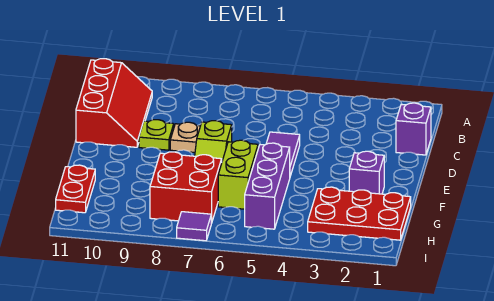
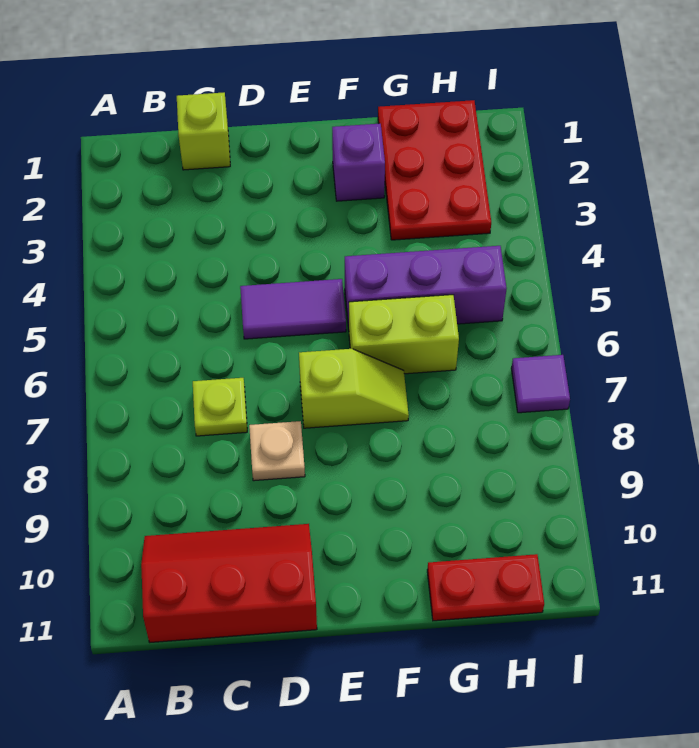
purple brick C1 level 1 -> lime brick C1 level 1
lime plate D9 level 1 -> lime plate C7 level 1
red brick G7:H8 level 1 -> none

